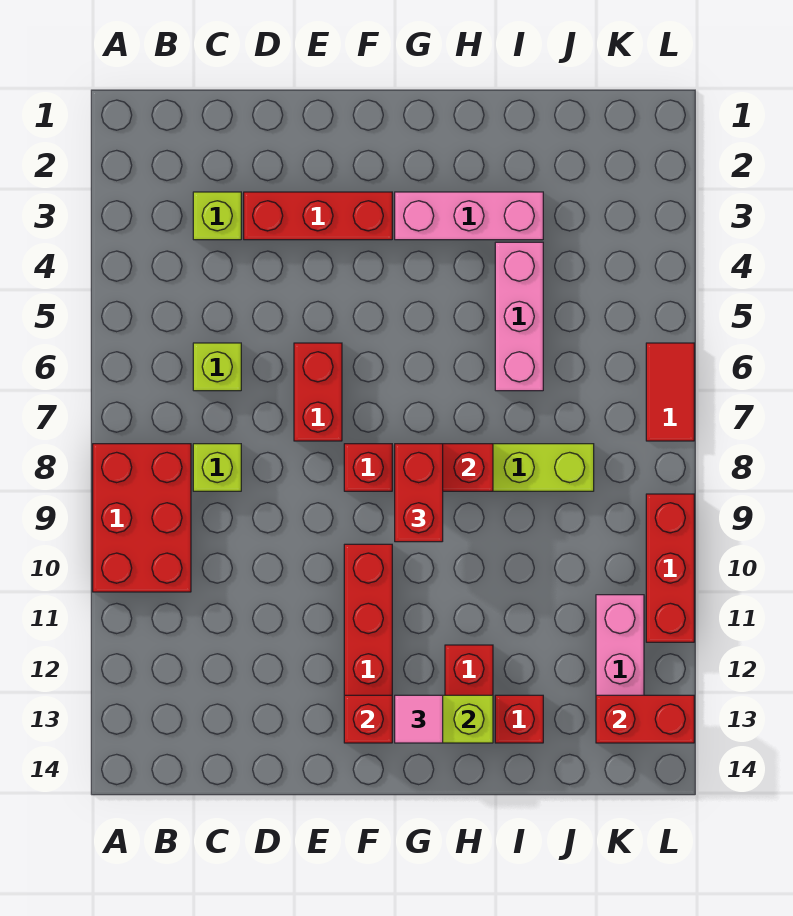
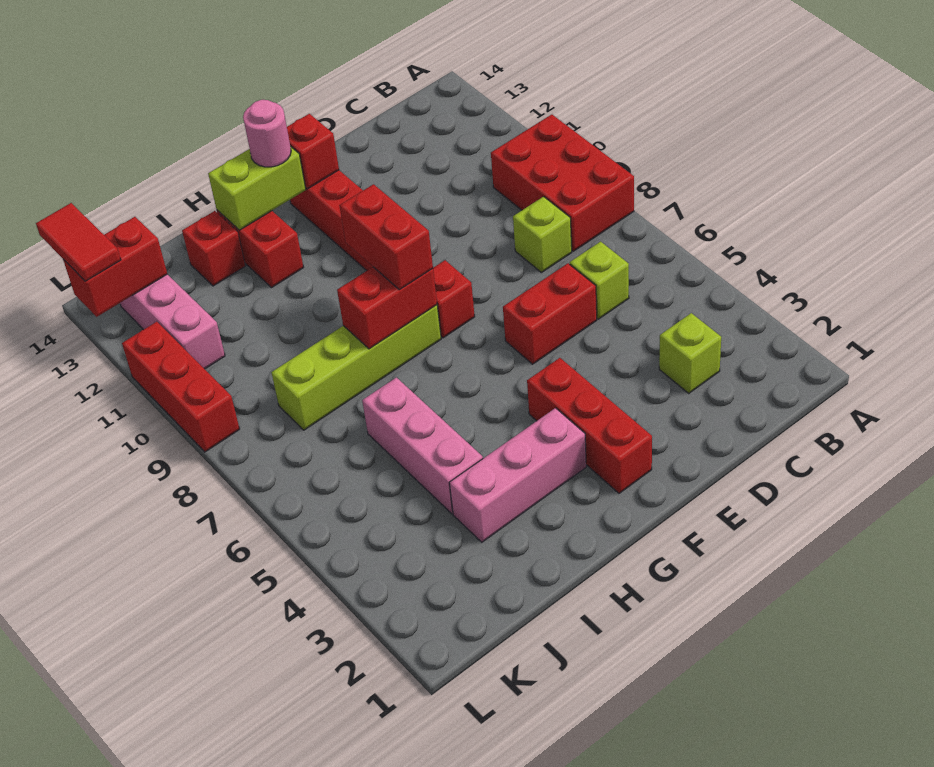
red brick D3:F3 level 1 -> red brick F2:F4 level 1
red brick E6:E7 level 1 -> red brick D6:E6 level 1
pink tile G13 level 3 -> pink round brick G13 level 3
red tile L6:L7 level 1 -> red tile L13:L14 level 3

